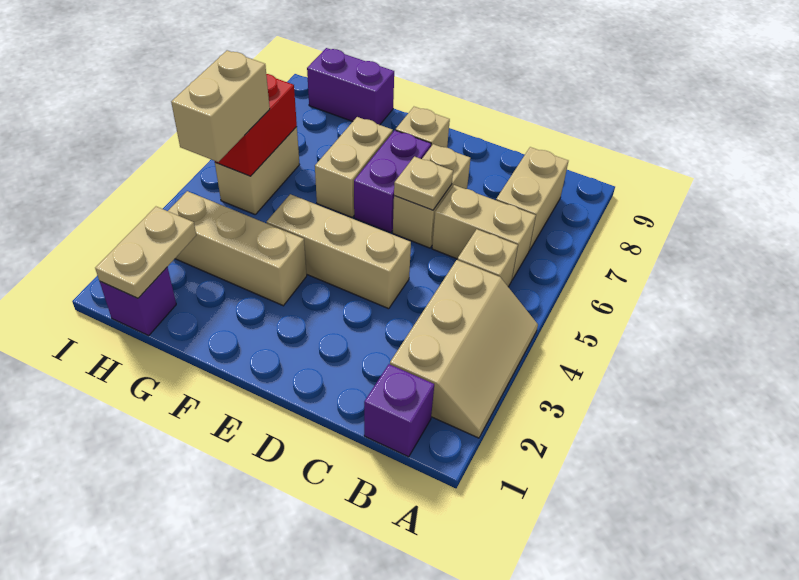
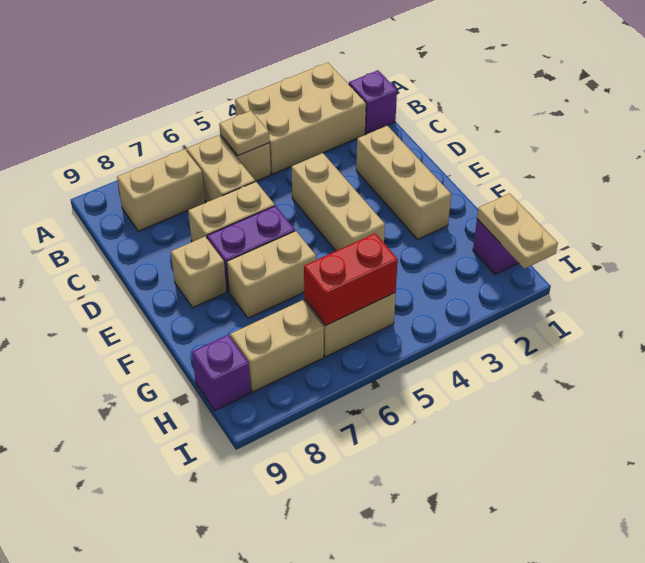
tan slope A2:B4 level 1 top B -> tan brick A2:B4 level 1
tan plate D6 level 2 -> tan plate B5 level 2
tan brick F3:H3 level 1 -> tan brick D2:F2 level 1
purple brick G9:H9 level 1 -> purple brick H9 level 1
tan plate H1:H2 level 2 -> tan plate H1:I1 level 2
tan brick H4:H5 level 3 -> tan brick H7:H8 level 1

